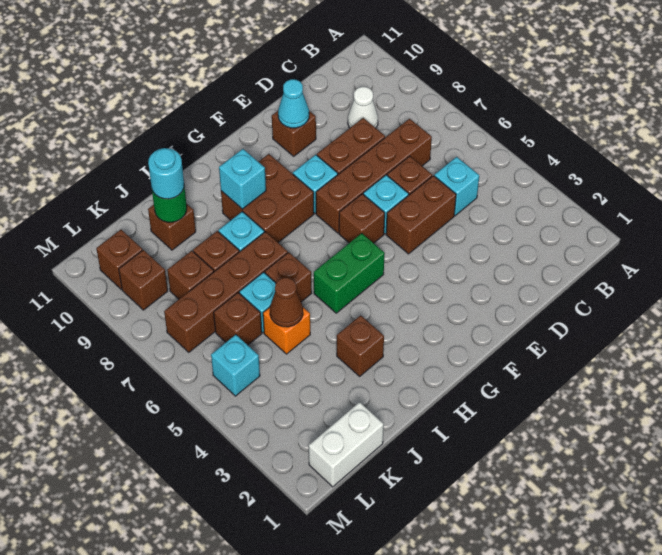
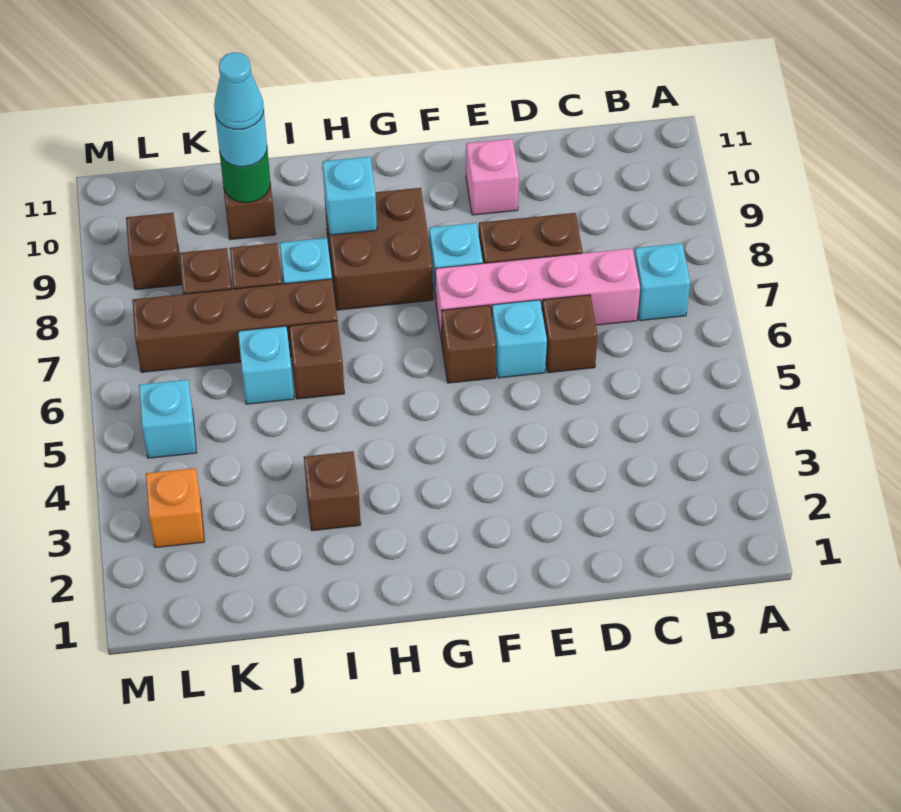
cyan brick C5 level 1 -> cyan brick B7 level 1
brown brick C7:F7 level 1 -> pink brick C7:F7 level 1
white cone C9 level 1 -> none
brown brick D5:E5 level 1 -> none
brown brick E10 level 1 -> pink brick E10 level 1
cyan cone E10 level 2 -> cyan cone J10 level 4
green brick G5:H5 level 1 -> none
orange brick J5 level 1 -> orange brick L3 level 1
brown cone J5 level 2 -> none
white brick K1:L1 level 1 -> none
brown brick K6 level 1 -> none
brown brick L10 level 1 -> none

